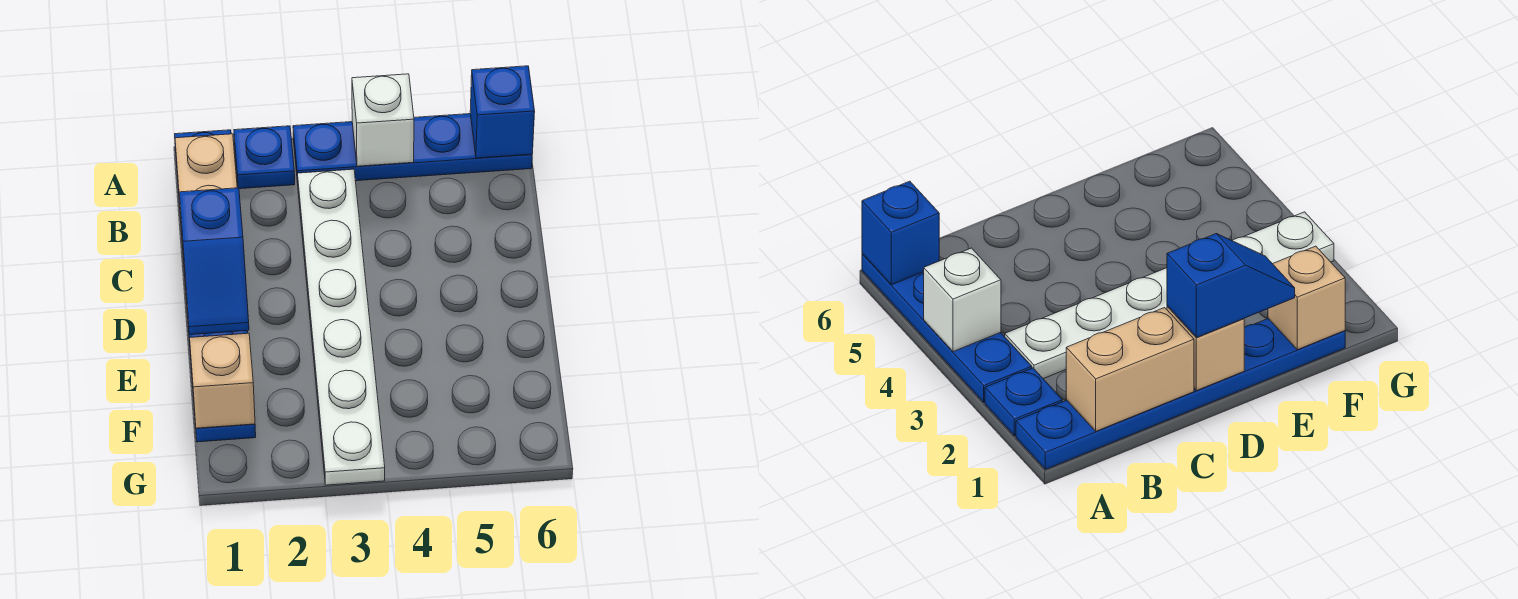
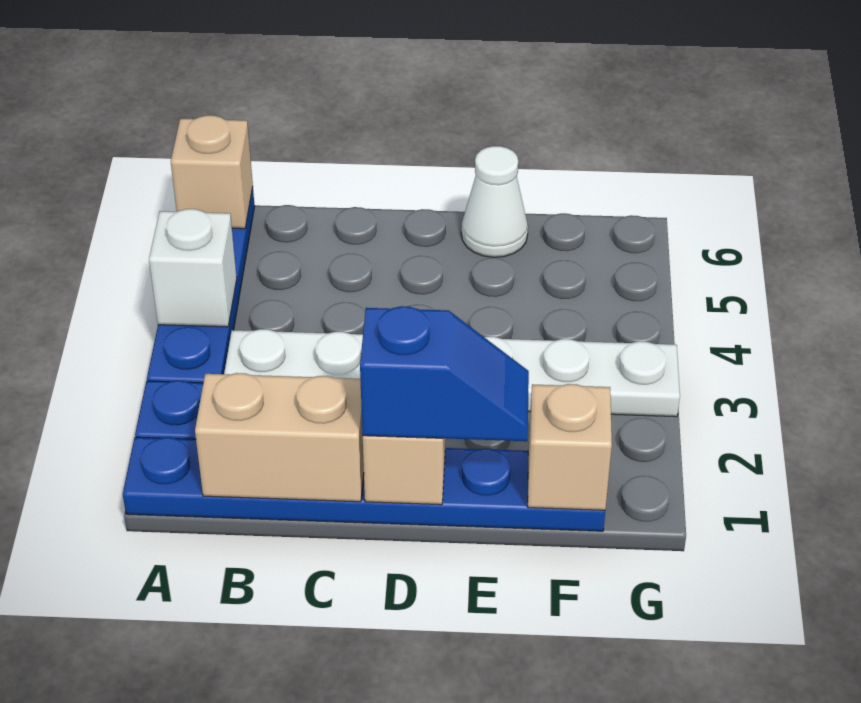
blue brick A6 level 2 -> tan brick A6 level 2
none -> white cone E6 level 1

